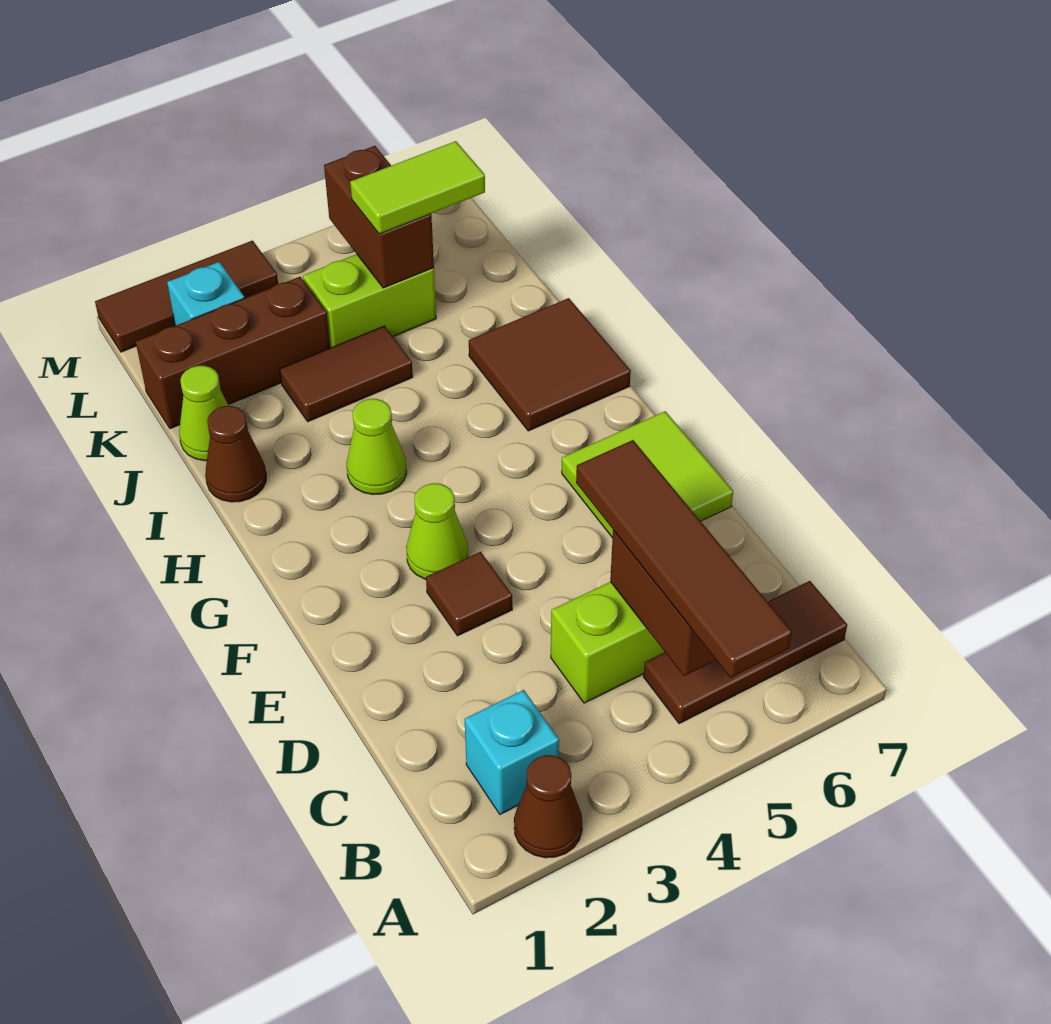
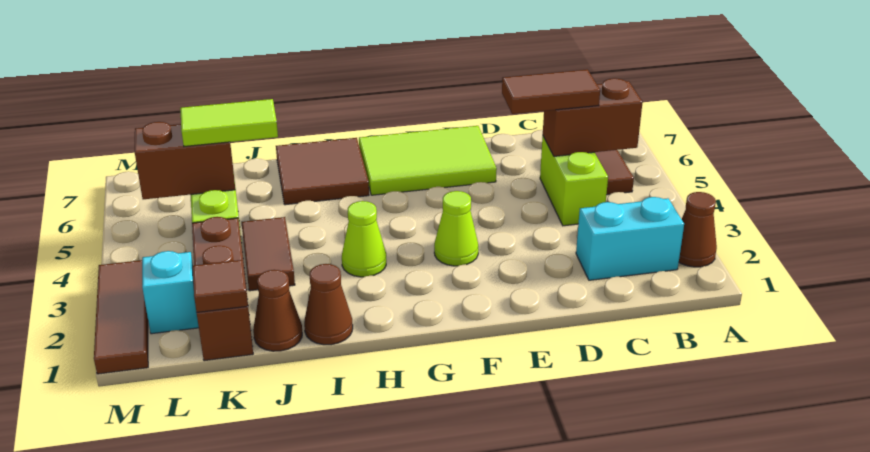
brown tile A5:D5 level 3 -> brown tile C5:D5 level 3
cyan brick B2 level 1 -> cyan brick B2:C2 level 1
brown tile E3 level 1 -> brown tile K1 level 2
lime tile E6:F7 level 1 -> lime tile E6:G7 level 1
lime cone J1 level 1 -> brown cone J1 level 1
lime tile K5:K6 level 3 -> lime tile J5:K5 level 3

